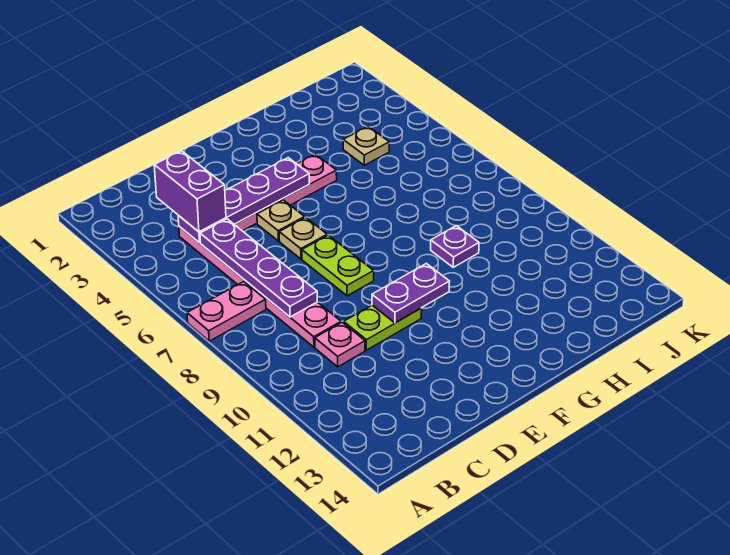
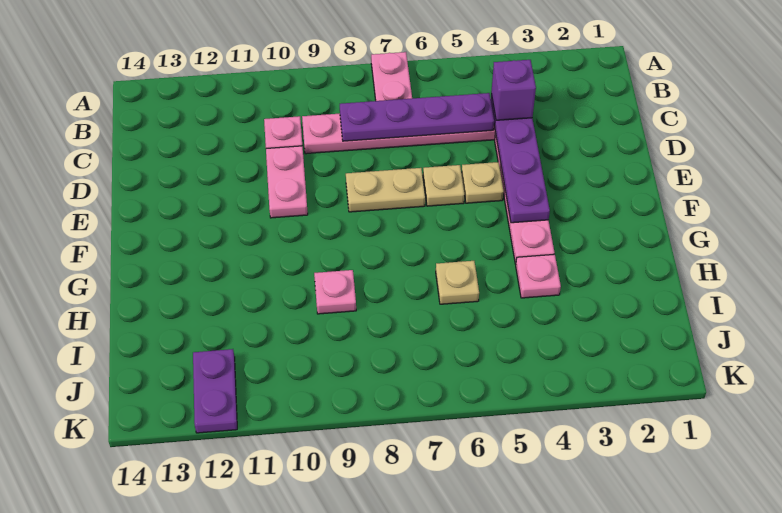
purple brick C3:C4 level 3 -> purple brick C4 level 3
lime plate D10:E10 level 1 -> pink plate D10:E10 level 1
lime plate E7:E8 level 1 -> tan plate E7:E8 level 1
purple plate E10:F10 level 2 -> purple plate J12:K12 level 1
none -> pink plate H4 level 1
purple plate H9 level 1 -> pink plate H9 level 1
tan plate I4 level 1 -> tan plate H6 level 1

